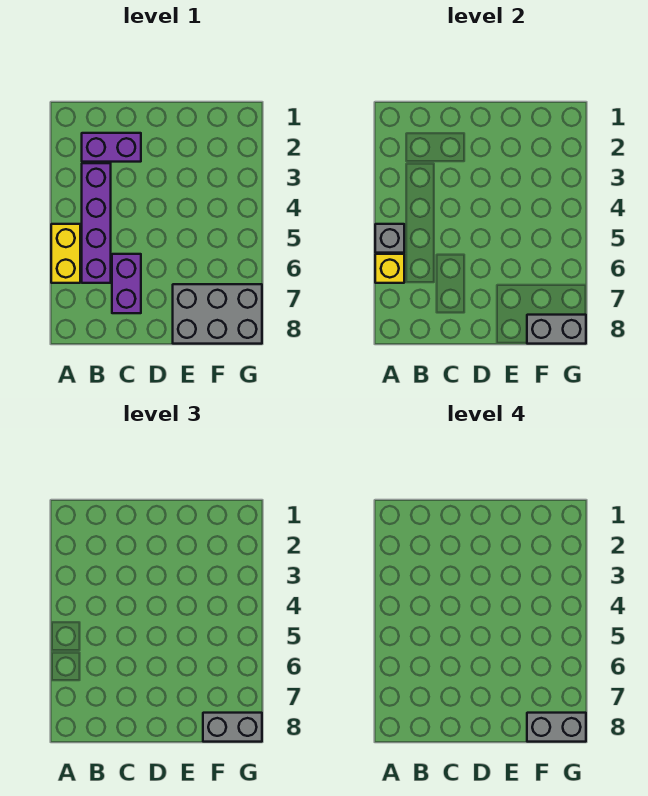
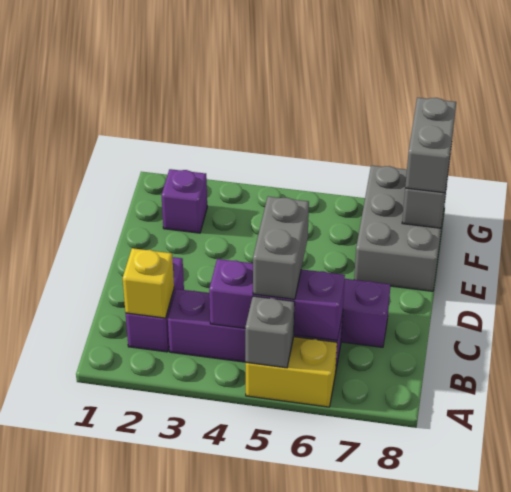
yellow brick A6 level 2 -> yellow brick B2 level 2
none -> purple brick B4:B6 level 2
none -> purple brick F2 level 1
grey brick F8:G8 level 4 -> grey brick B5:C5 level 3

